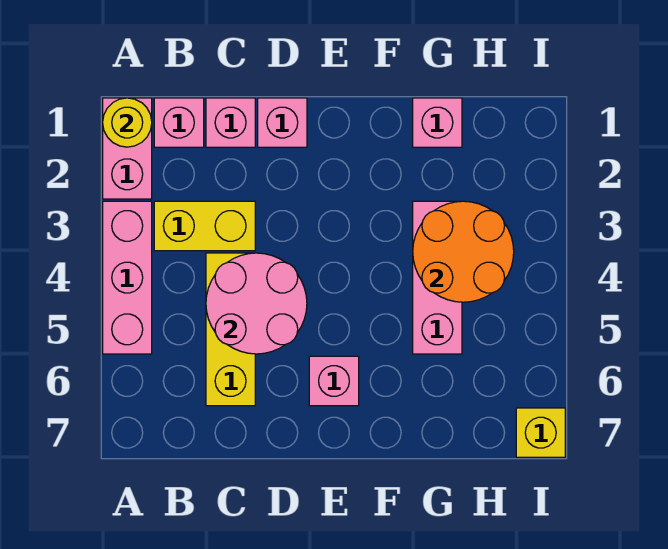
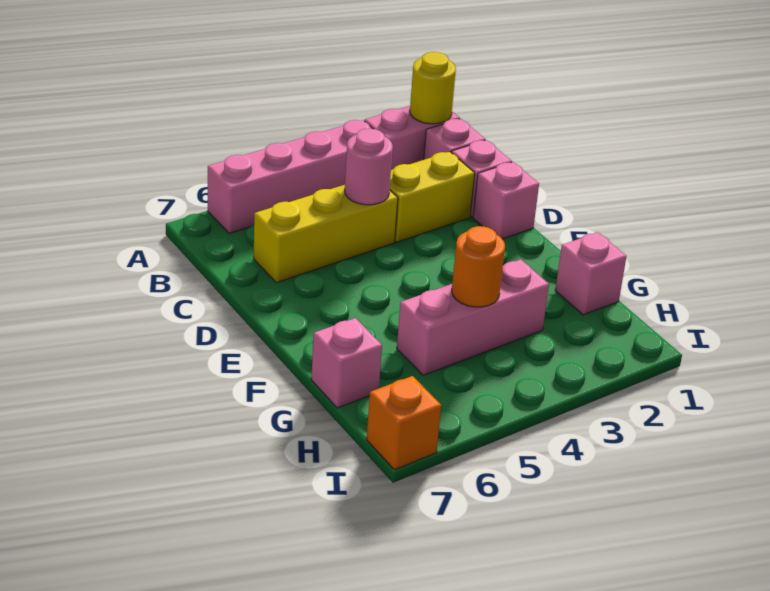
pink brick A3:A5 level 1 -> pink brick A3:A6 level 1
yellow brick B3:C3 level 1 -> yellow brick C2:C3 level 1
pink round brick C4:D5 level 2 -> pink round brick C4 level 2
pink brick E6 level 1 -> pink brick G7 level 1
orange round brick G3:H4 level 2 -> orange round brick G4 level 2
yellow brick I7 level 1 -> orange brick I7 level 1

